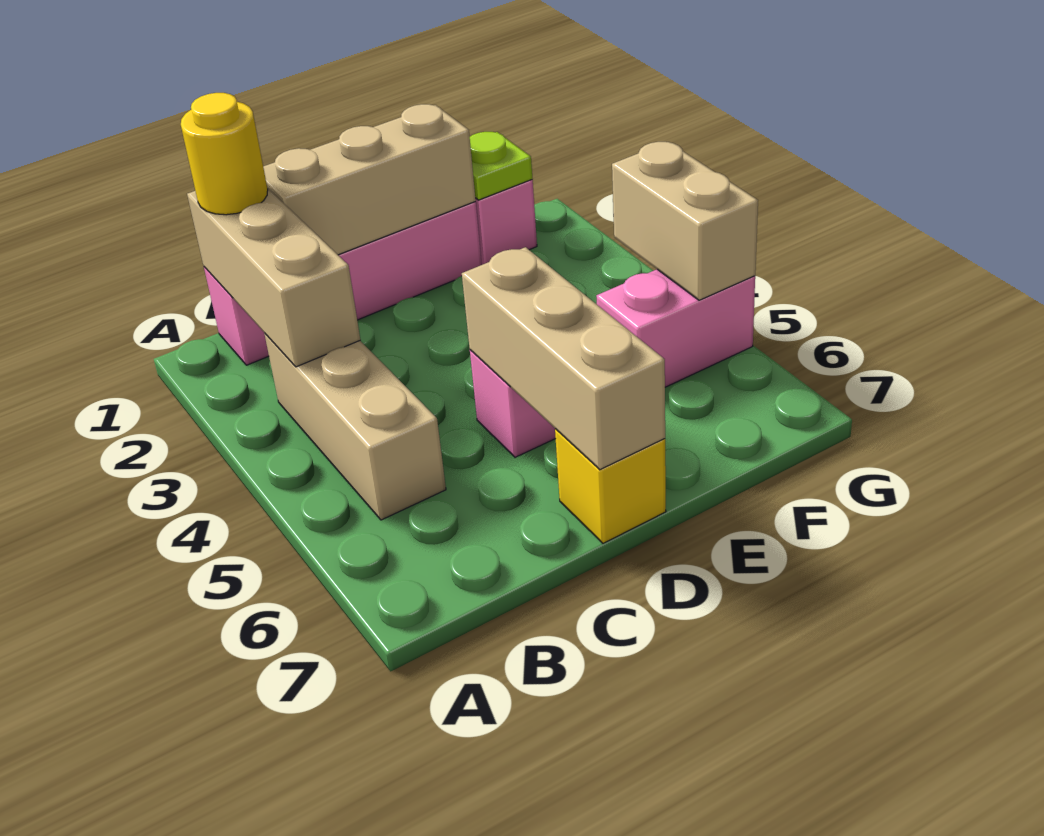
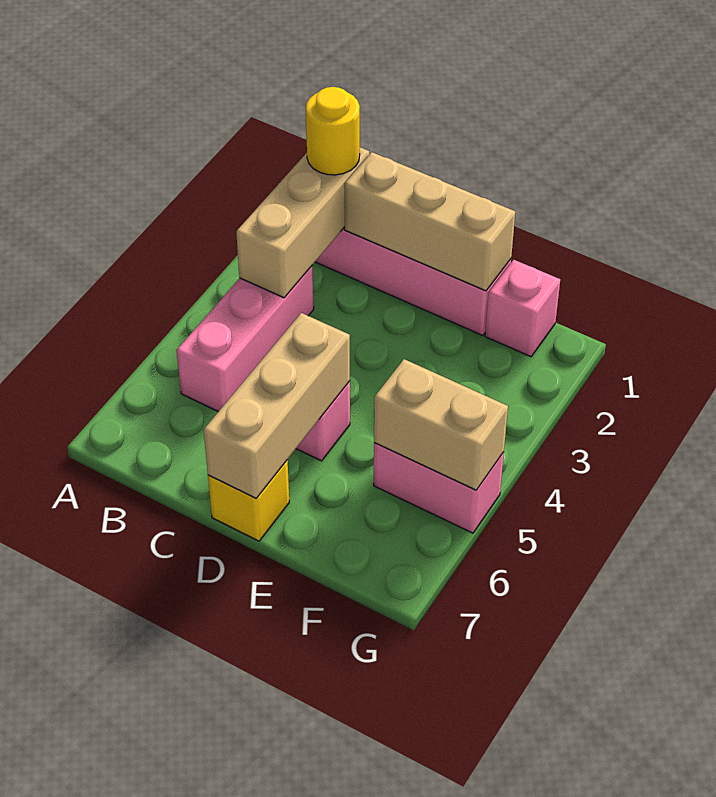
tan brick B3:B5 level 1 -> pink brick B3:B5 level 1
lime plate F1 level 2 -> none
tan brick G4:G5 level 2 -> tan brick F5:G5 level 2

